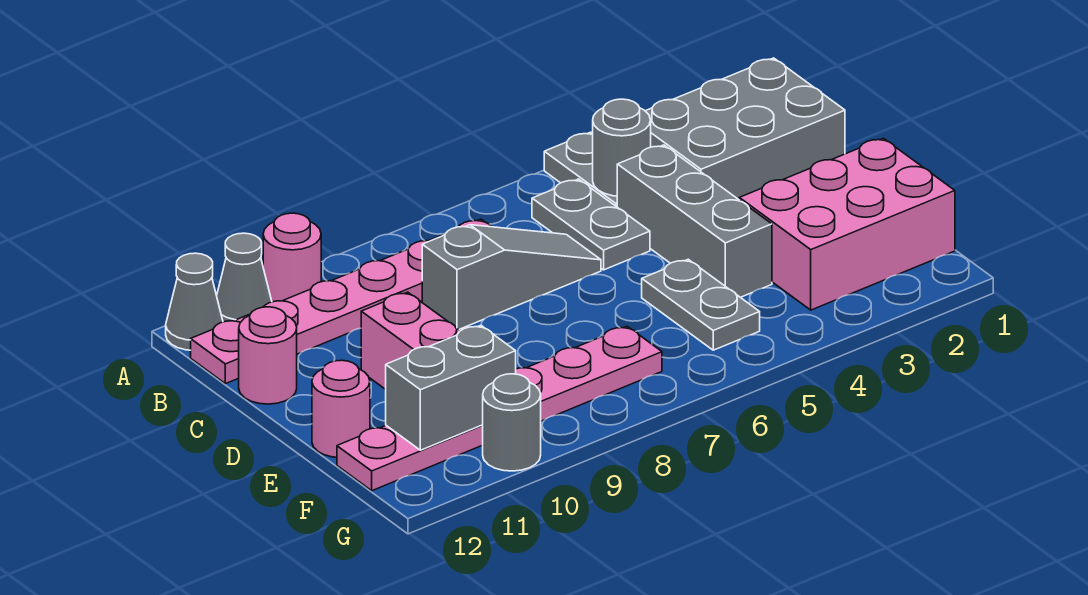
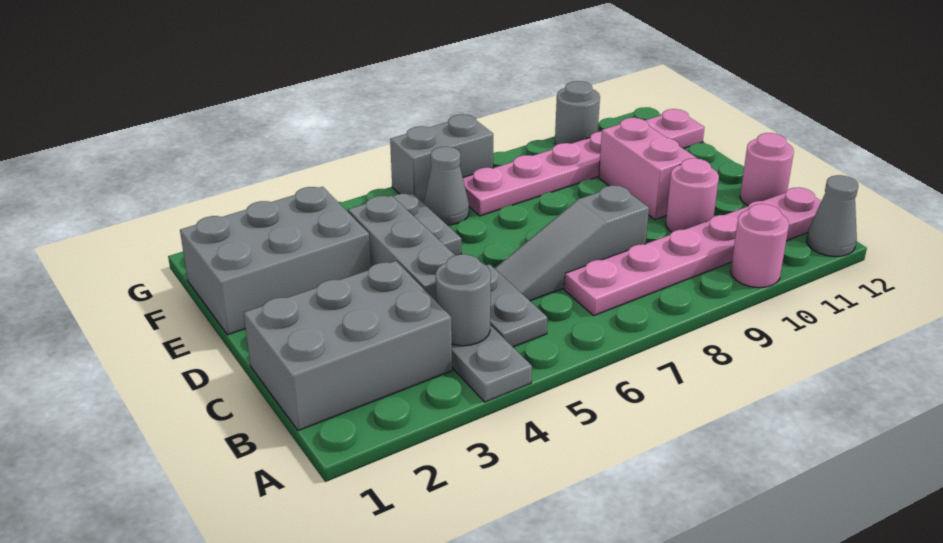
grey cone A11 level 1 -> grey cone F6 level 1
pink brick E1:F3 level 1 -> grey brick E1:F3 level 1
pink round brick E12 level 1 -> pink round brick C10 level 1
grey brick F10:F11 level 2 -> grey brick G6:G7 level 1

